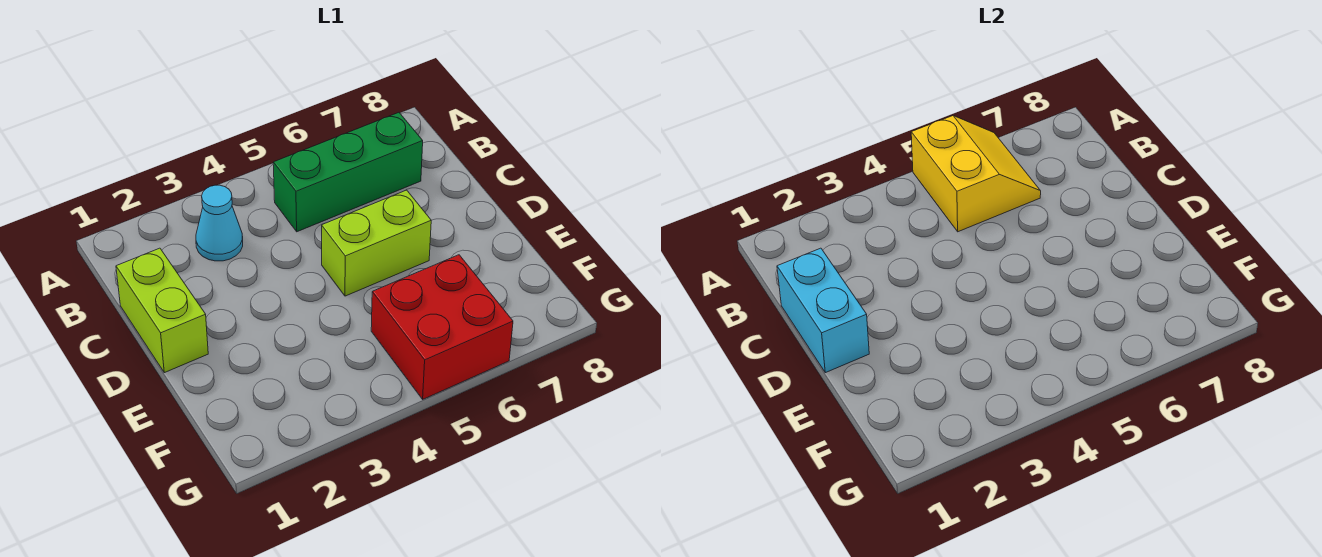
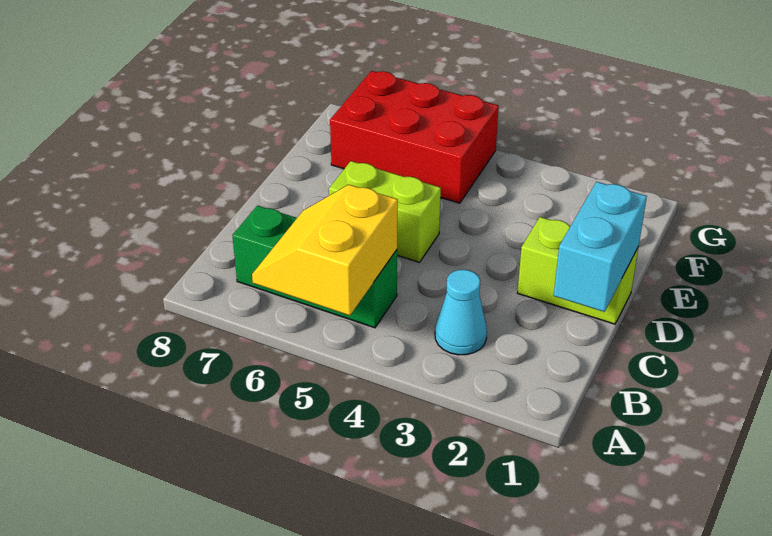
lime brick C1:D1 level 1 -> lime brick D1:D2 level 1
red brick F5:G6 level 1 -> red brick F5:G7 level 1

